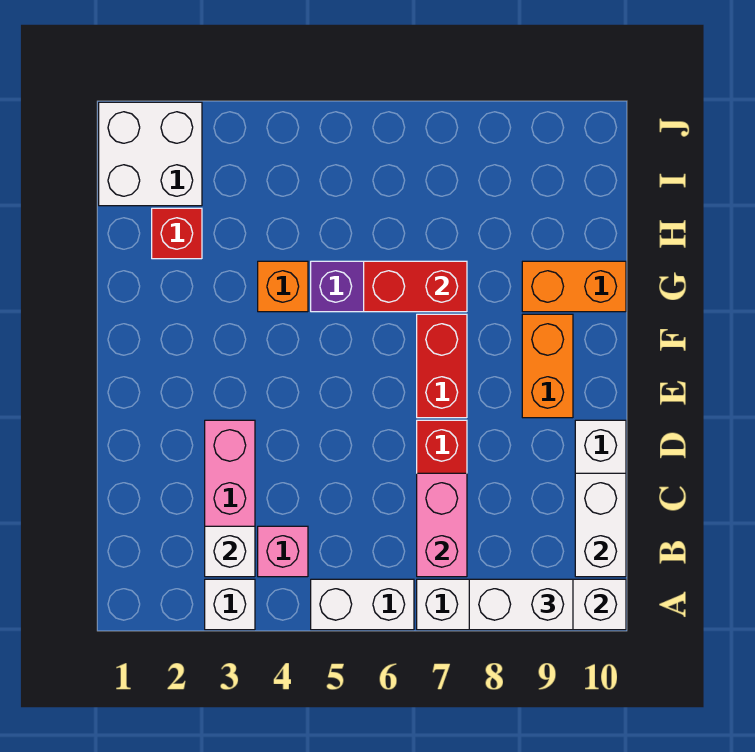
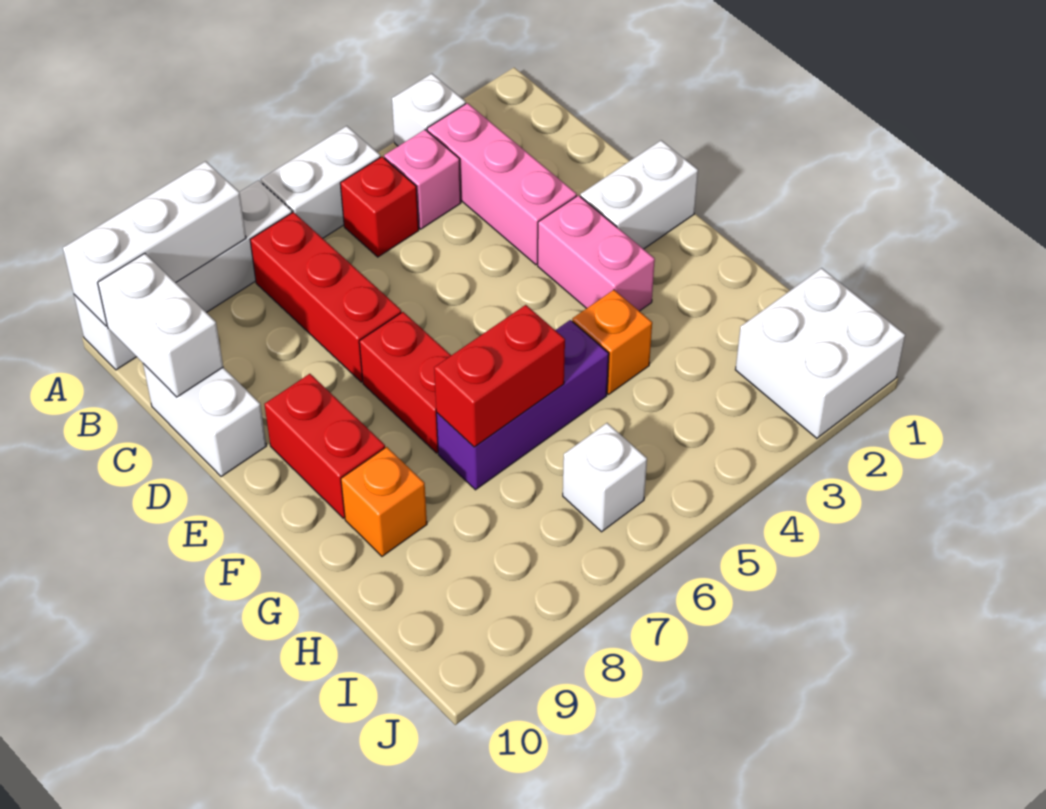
white brick A8:A9 level 3 -> white brick E1:E2 level 1
white brick B3 level 2 -> white brick I6 level 1
pink brick B7:C7 level 2 -> pink brick E3:F3 level 1
orange brick E9:F9 level 1 -> red brick E9:F9 level 1
orange brick G9:G10 level 1 -> orange brick G9 level 1
red brick H2 level 1 -> red brick B5 level 1

